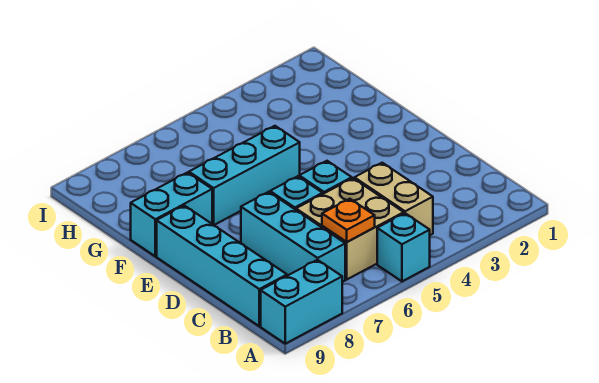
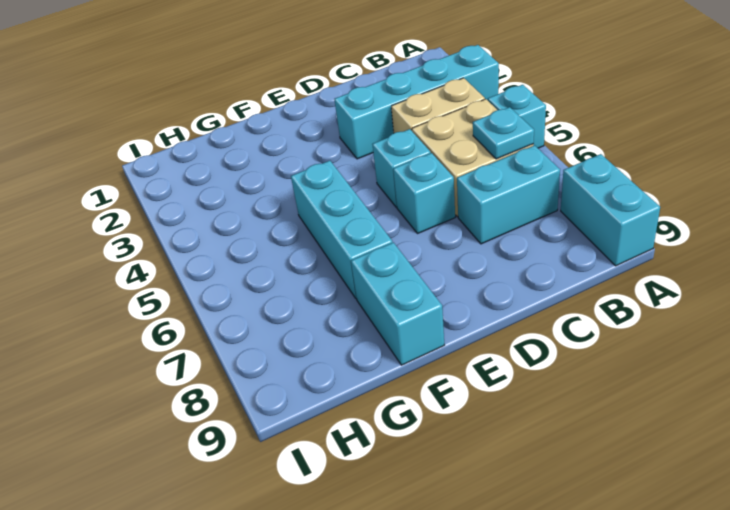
orange plate B6 level 2 -> cyan plate B6 level 2
cyan brick B7:D7 level 1 -> cyan brick B7:C7 level 1
cyan brick B9:E9 level 1 -> cyan brick A3:D3 level 1

